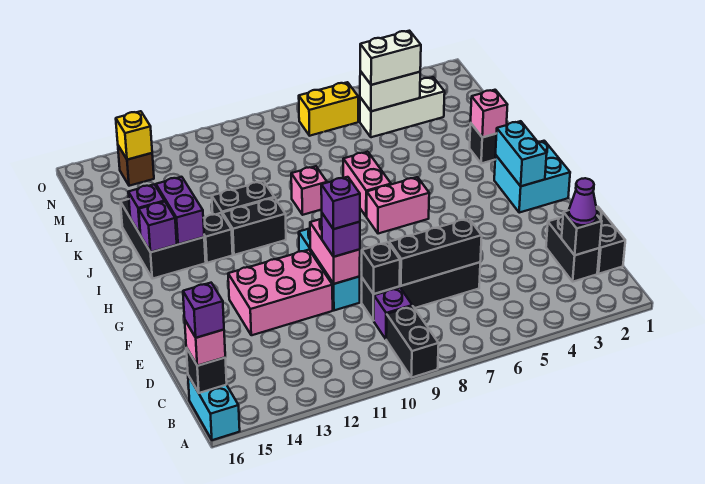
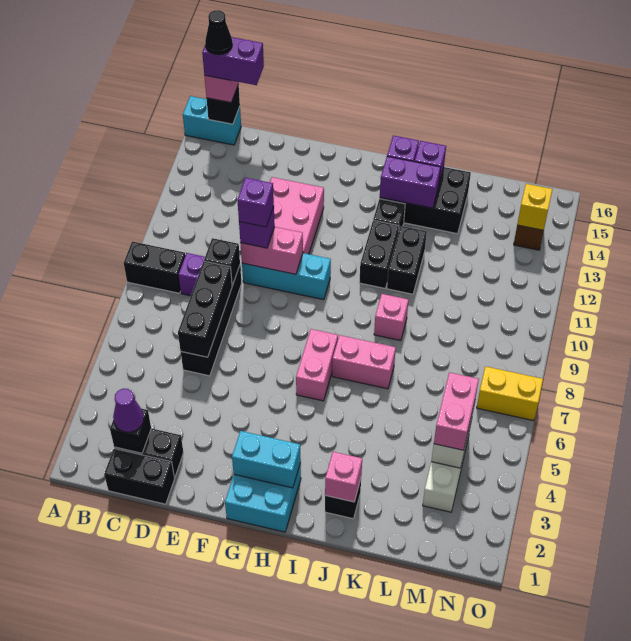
purple brick B16 level 4 -> purple brick B16:C16 level 4
none -> black cone B16 level 5
white brick M4:M5 level 3 -> pink brick M4:M5 level 3
yellow brick N6:N7 level 1 -> yellow brick N7:O7 level 1

